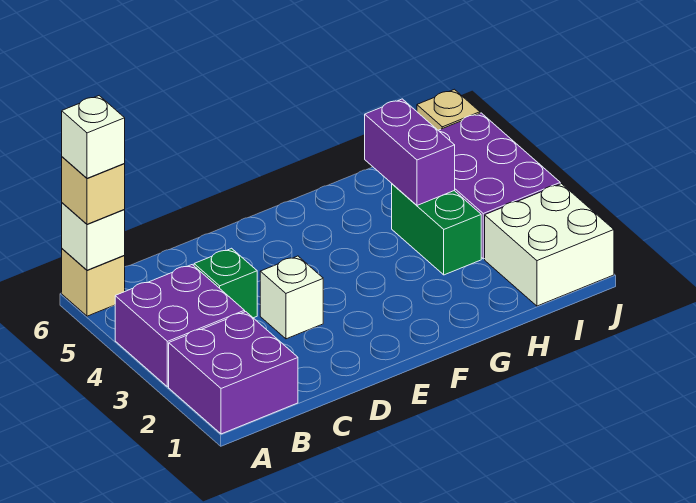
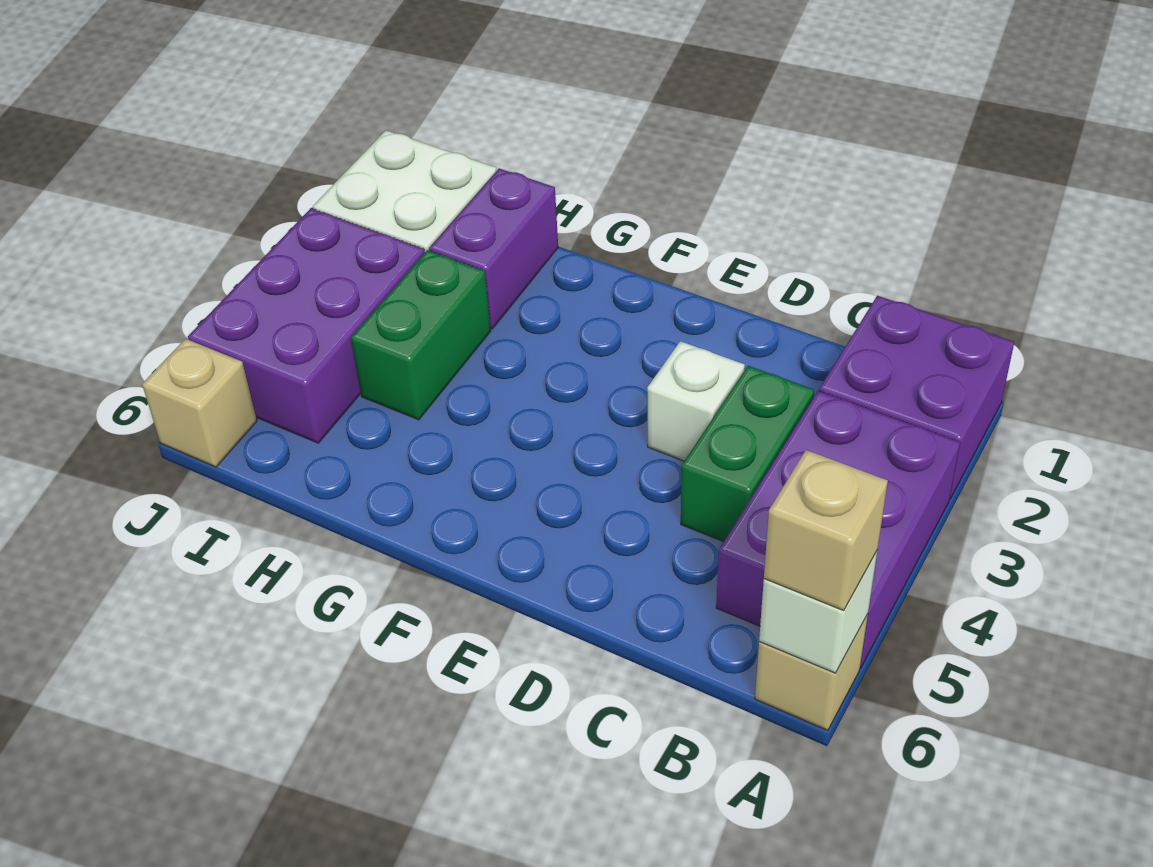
purple brick A3:B4 level 1 -> purple brick A3:B5 level 1
white brick A6 level 4 -> none
green brick C4 level 1 -> green brick C3:C4 level 1
purple brick H4:H5 level 2 -> purple brick H1:H2 level 1

